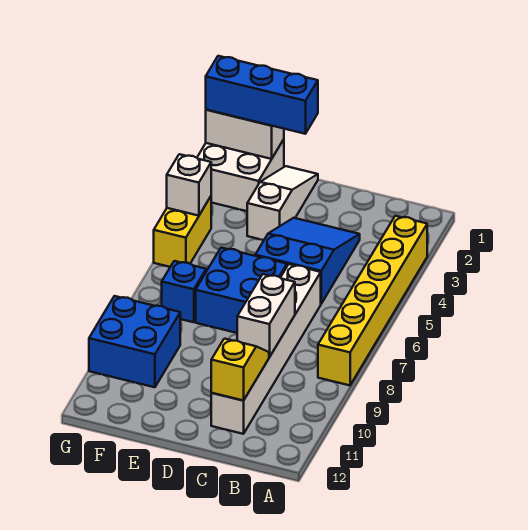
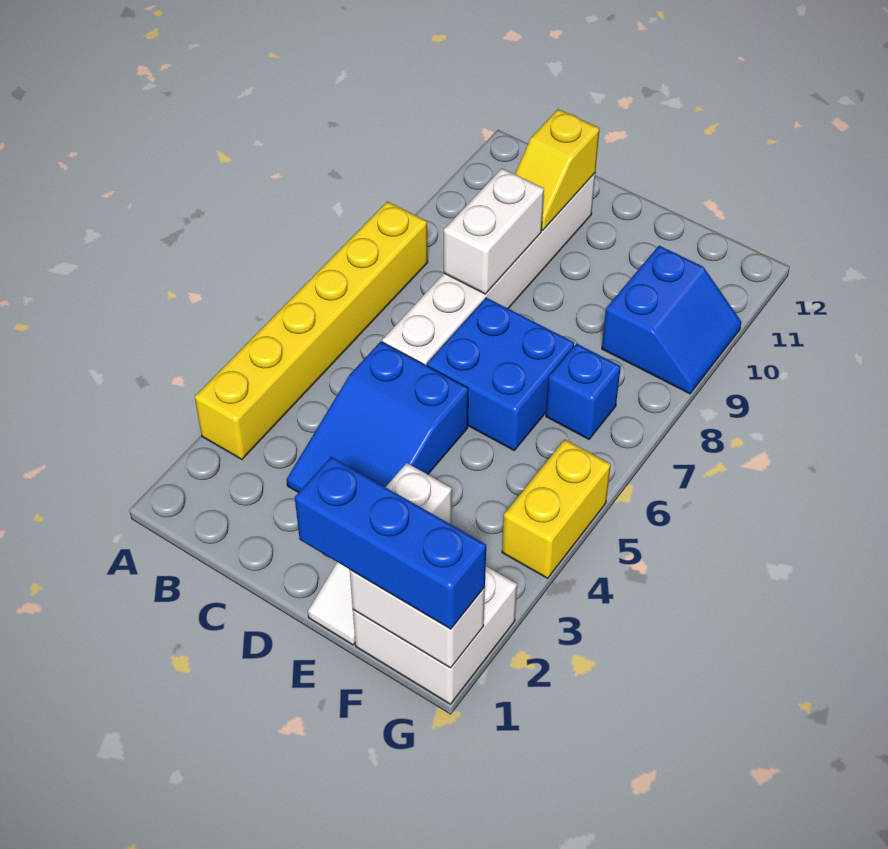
blue brick F9:G10 level 1 -> blue slope F9:G10 level 1 top F
white brick G4 level 2 -> none

